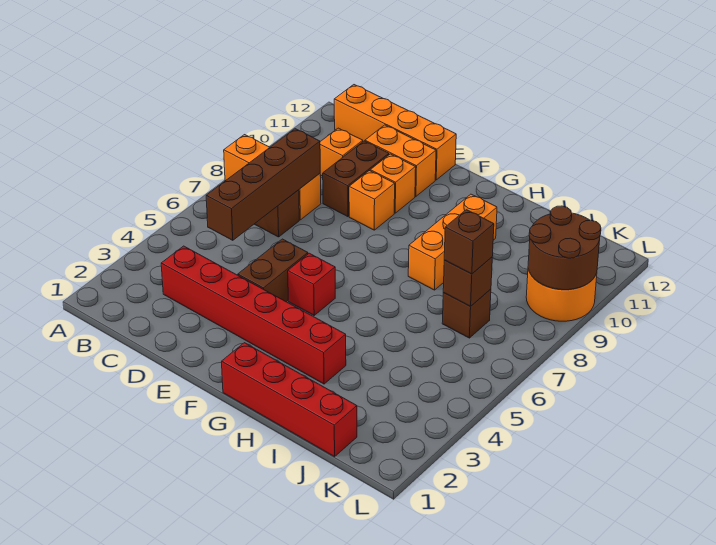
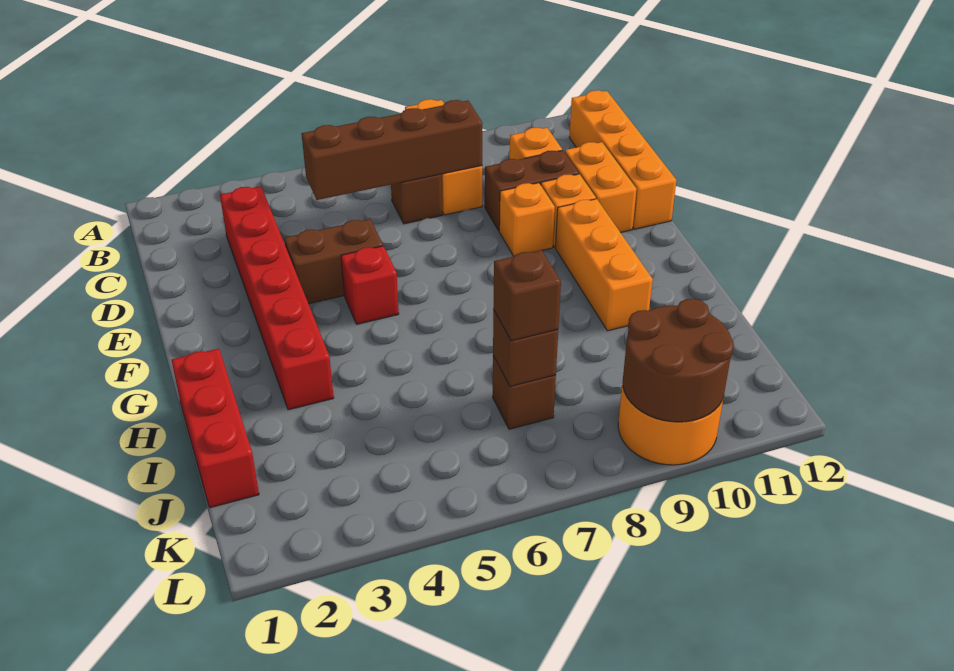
red brick G1:J1 level 1 -> red brick H1:J1 level 1
orange brick H8:H10 level 1 -> orange brick F10:H10 level 1

